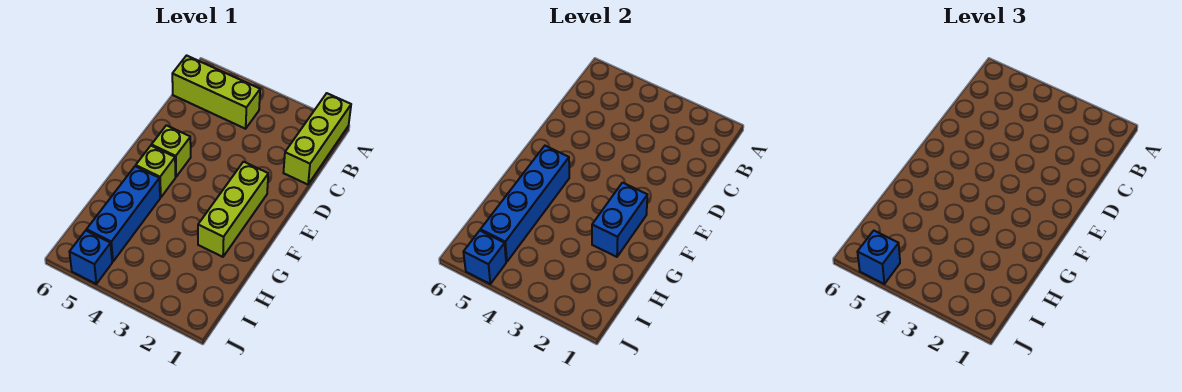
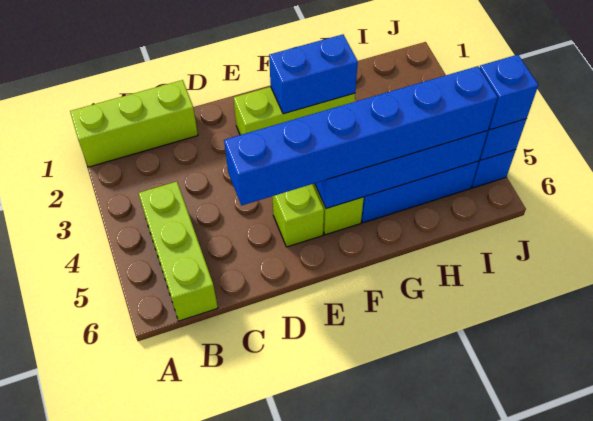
none -> blue brick D5:I5 level 3

